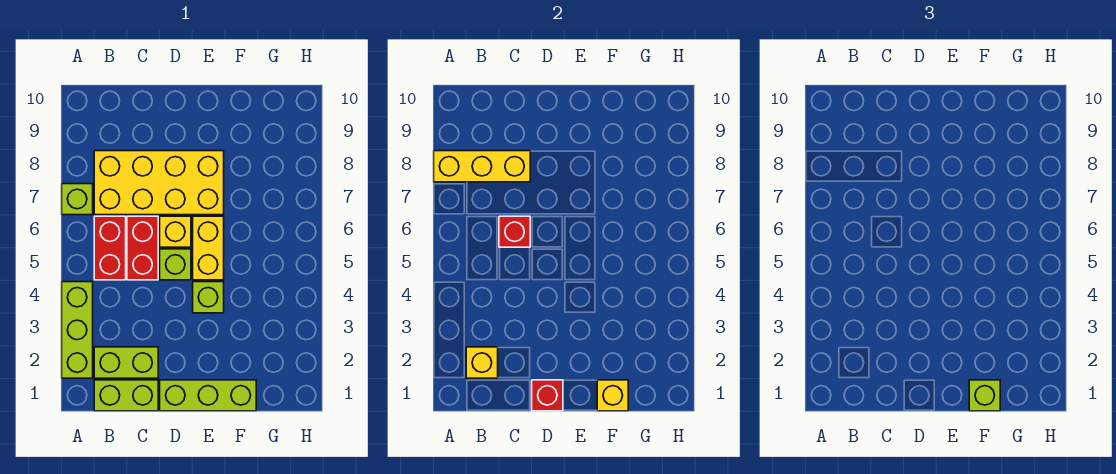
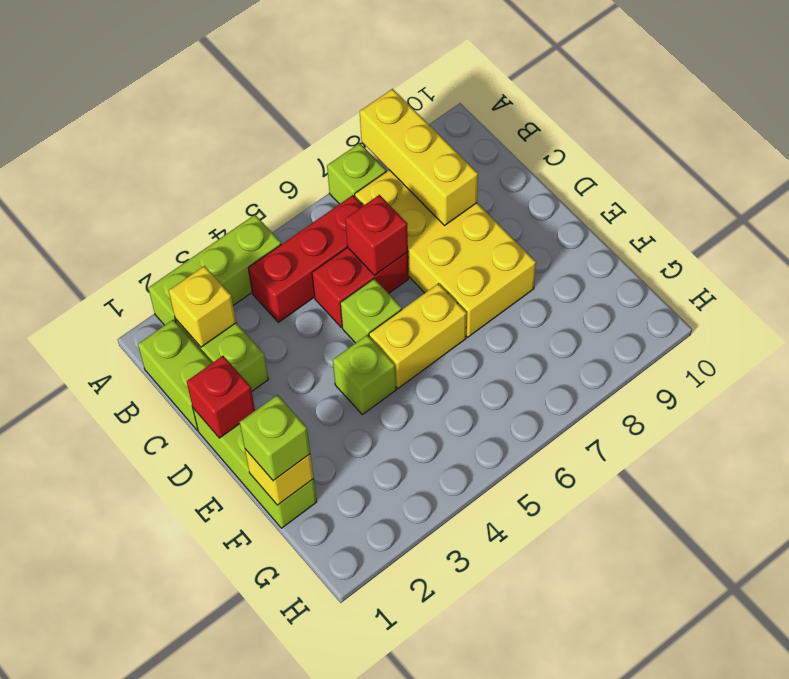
red brick B5:B6 level 1 -> red brick B4:B6 level 1
yellow brick D6 level 1 -> none

